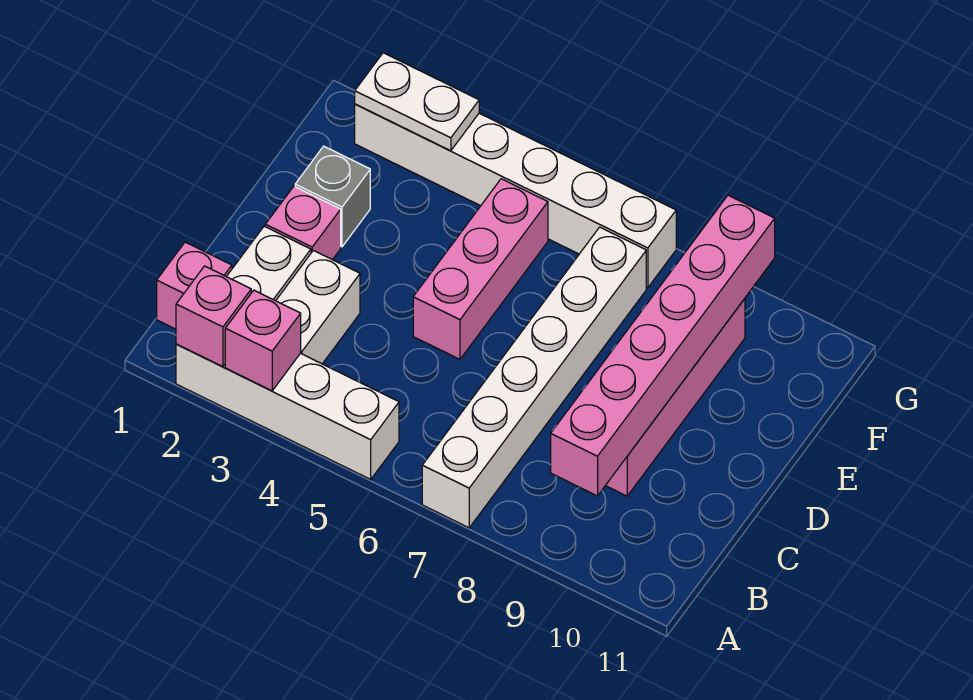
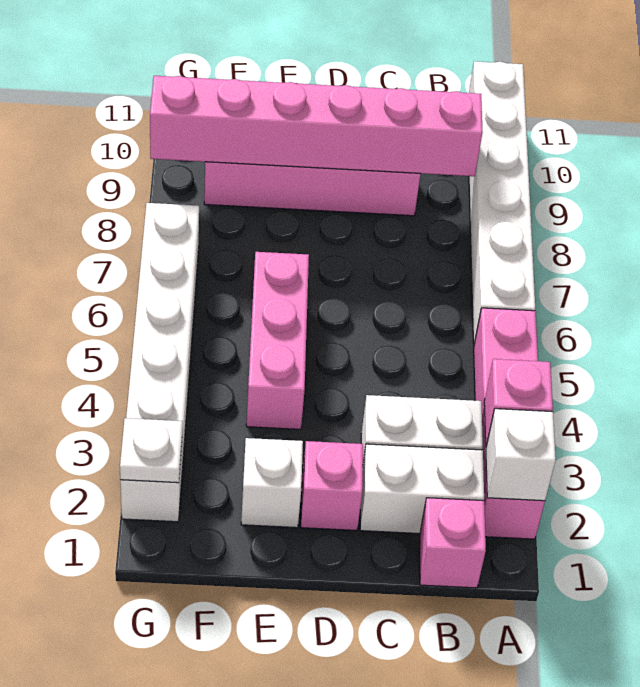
white brick A2:A5 level 1 -> pink brick A2:A5 level 1
pink brick A2 level 2 -> white brick A2 level 2
white brick A7:F7 level 1 -> white brick A6:A11 level 1
pink brick D5:F5 level 1 -> pink brick E4:E6 level 1
grey brick E2 level 1 -> white brick E2 level 1
white plate G2:G3 level 2 -> white plate G2 level 2

